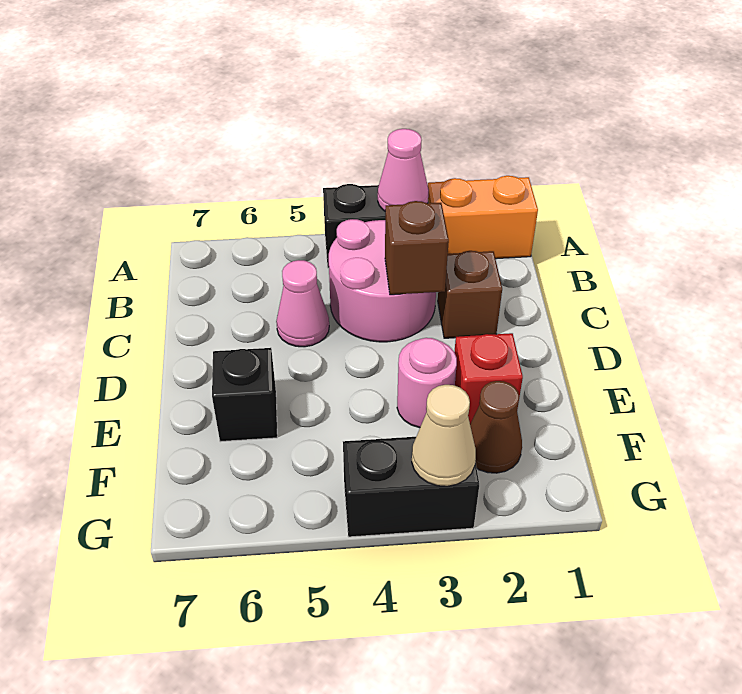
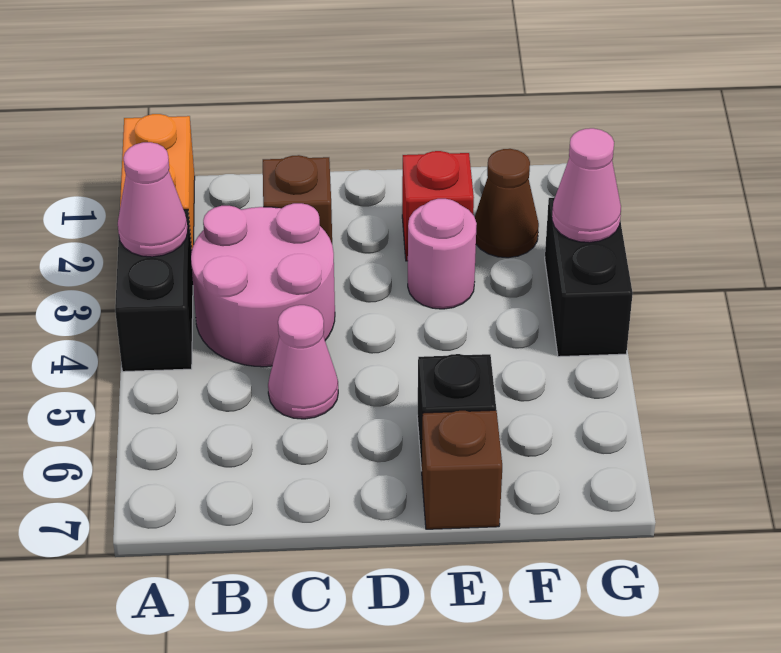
brown brick C3 level 2 -> brown brick E7 level 1
tan cone G3 level 2 -> pink cone G3 level 2

